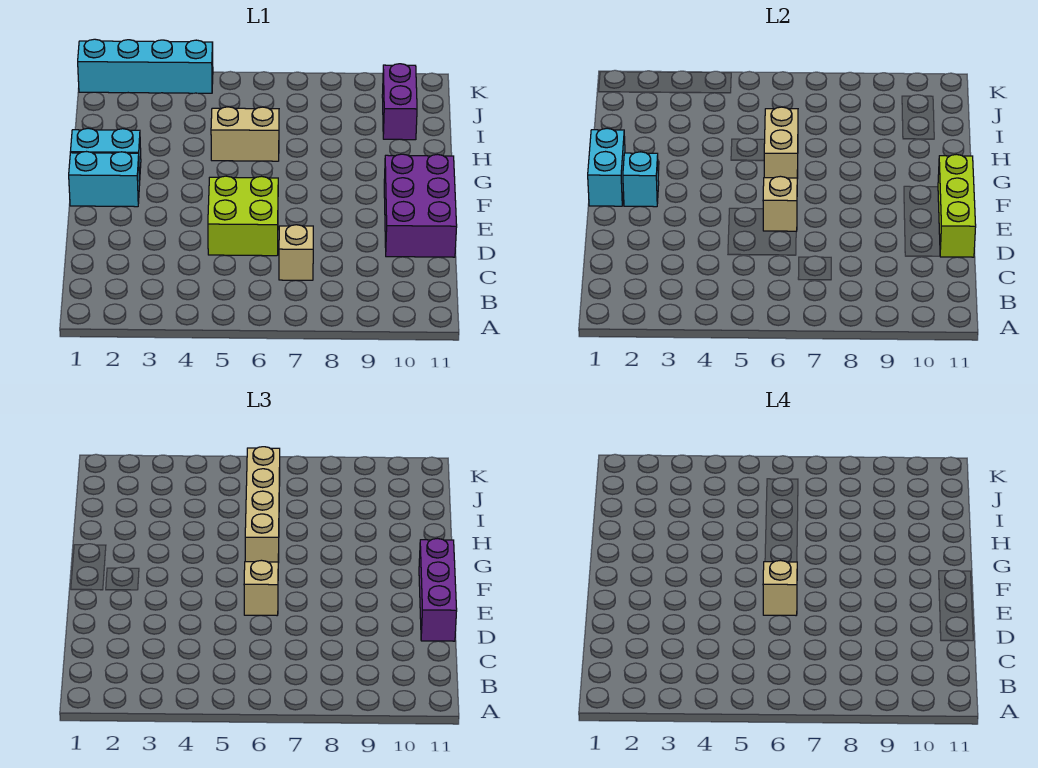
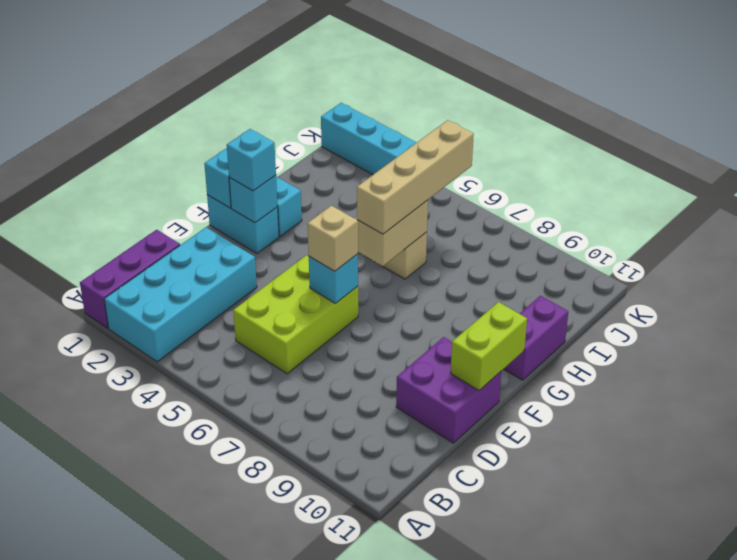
none -> cyan brick A2:D3 level 1
tan brick C7 level 1 -> none
lime brick D5:E6 level 1 -> lime brick C5:E6 level 1
purple brick D10:F11 level 1 -> purple brick D10:E11 level 1
lime brick D11:F11 level 2 -> lime brick E11:F11 level 2
purple brick D11:F11 level 3 -> purple brick A1:C1 level 1
tan brick E6 level 2 -> cyan brick E6 level 2
tan brick E6 level 4 -> none
none -> cyan brick F2 level 3
purple brick I10:J10 level 1 -> purple brick G11:H11 level 1

